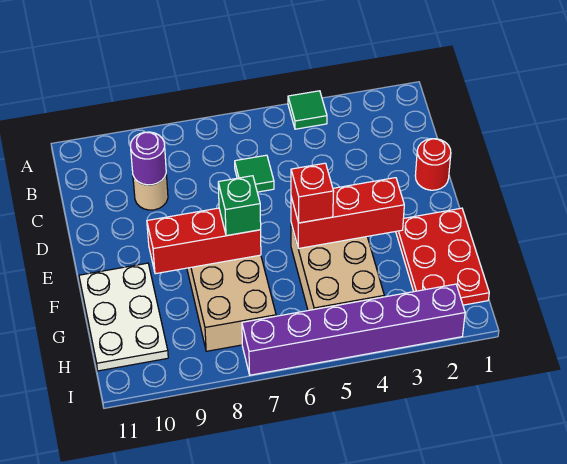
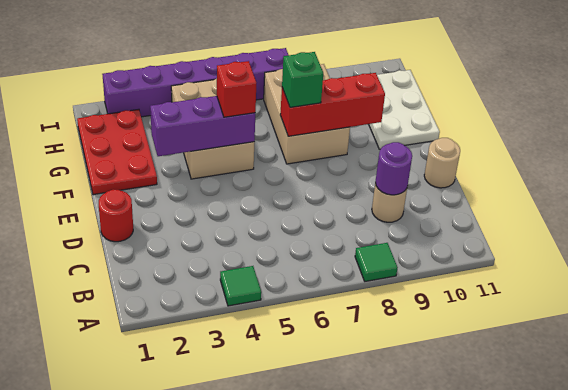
green tile C6 level 1 -> green tile A8 level 1
none -> tan round brick D11 level 1
red brick F3:F5 level 2 -> purple brick F3:F5 level 2

